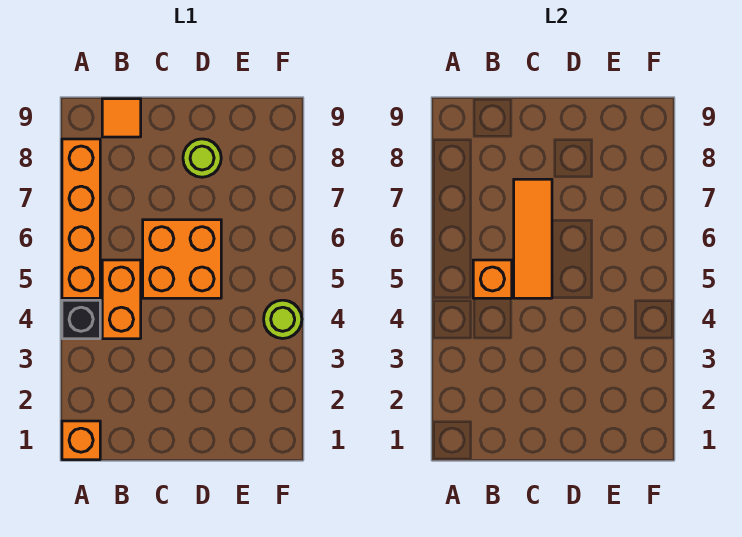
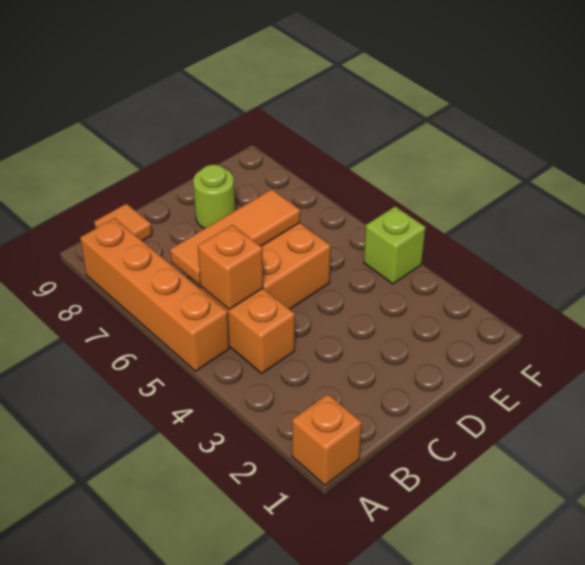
black brick A4 level 1 -> none
orange tile C5:C7 level 2 -> orange tile B6:D6 level 2
lime round brick F4 level 1 -> lime brick F4 level 1

